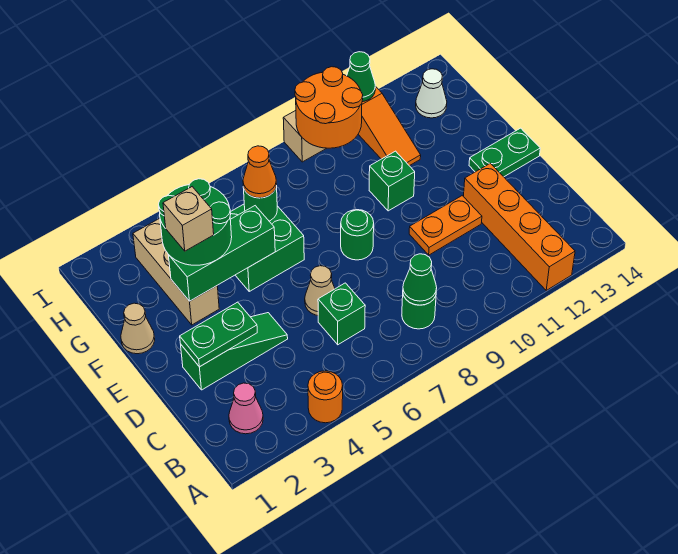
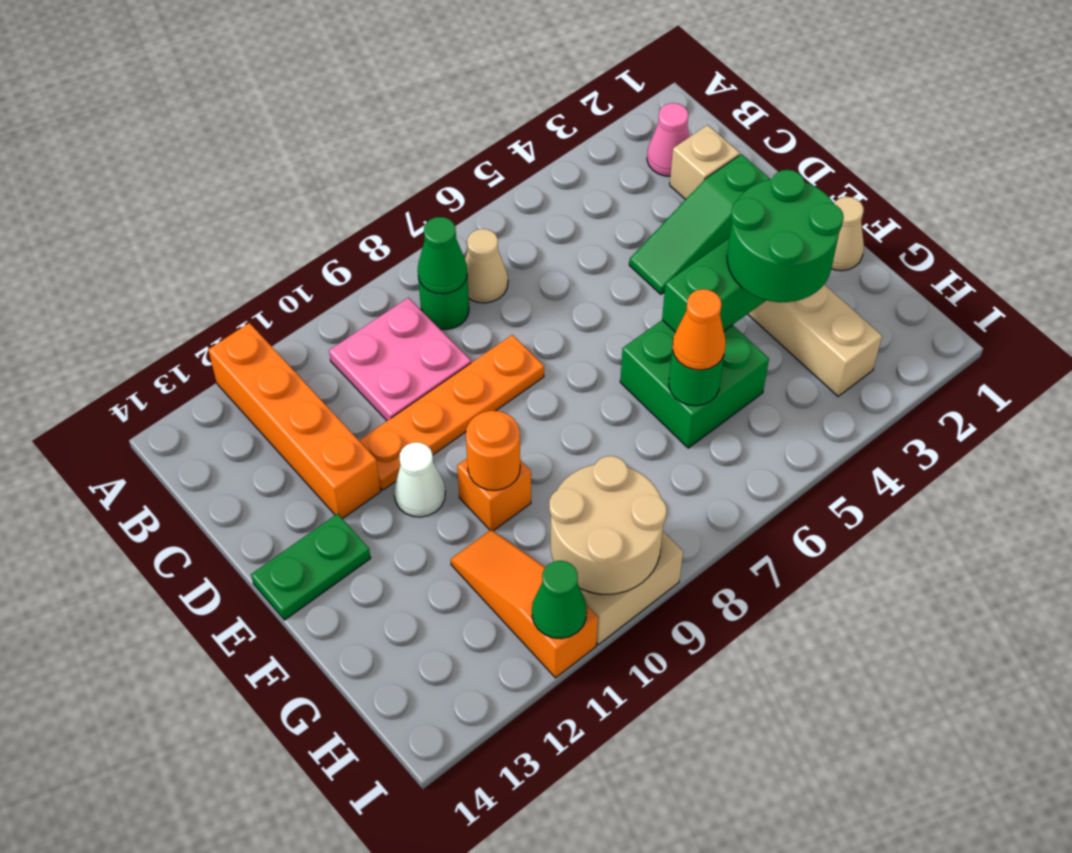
orange round brick A4 level 1 -> orange round brick F10 level 2
none -> pink plate B9:C10 level 1
green brick C6 level 1 -> none
green plate D2:D3 level 2 -> none
tan cone D6 level 1 -> tan cone B7 level 1
orange plate D10:D11 level 1 -> orange plate D8:D11 level 1
green round brick E8 level 1 -> none
tan brick F3 level 4 -> tan brick C2 level 1
green brick F10 level 1 -> orange brick F10 level 1
orange round brick H9:I10 level 2 -> tan round brick H9:I10 level 2
white cone H13 level 1 -> white cone E11 level 1

